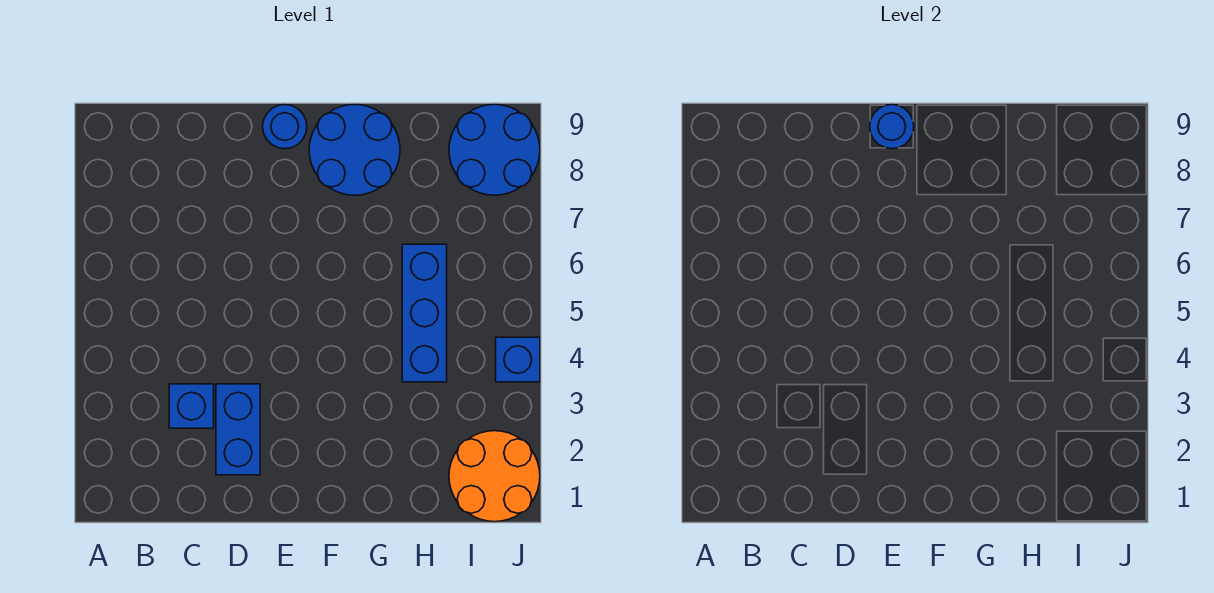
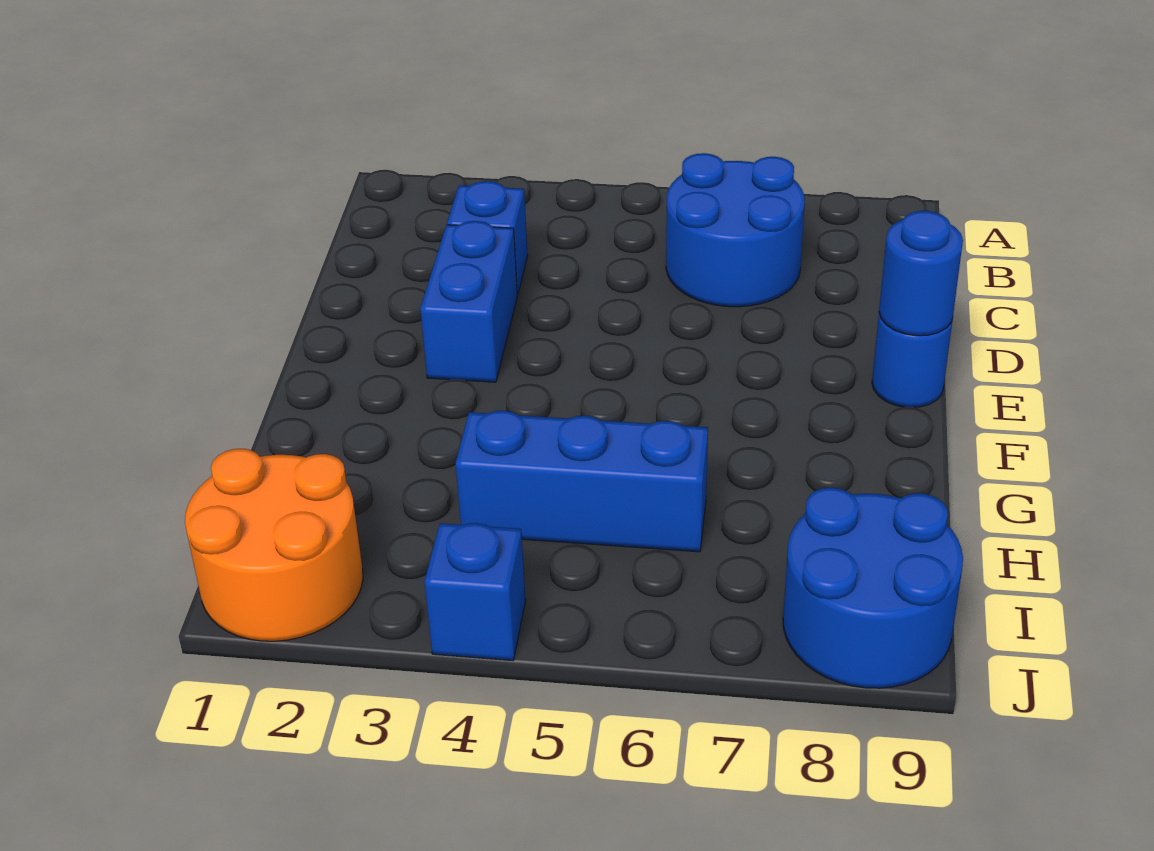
blue brick D2:D3 level 1 -> blue brick D3:E3 level 1
blue round brick F8:G9 level 1 -> blue round brick B6:C7 level 1

